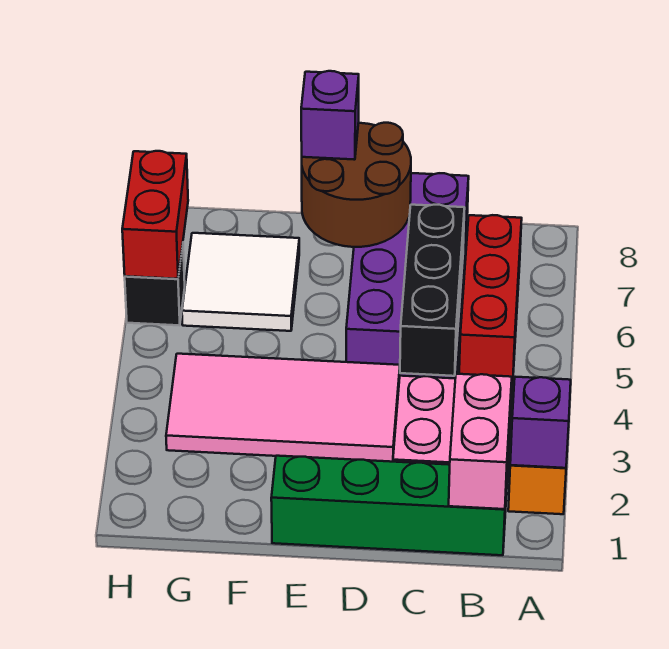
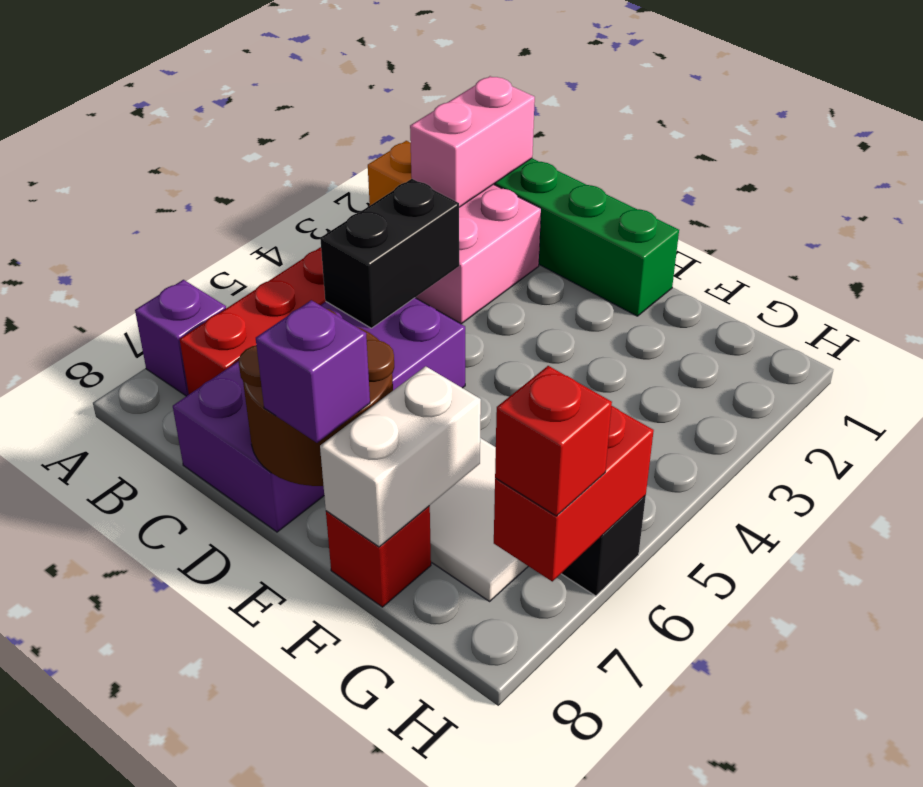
purple brick A2 level 2 -> purple brick A7 level 1
black brick C4:C6 level 2 -> black brick C4:C5 level 2
pink tile D3:G4 level 1 -> none
none -> white brick F7:F8 level 2
none -> red brick F8 level 1
none -> red brick H7 level 3

